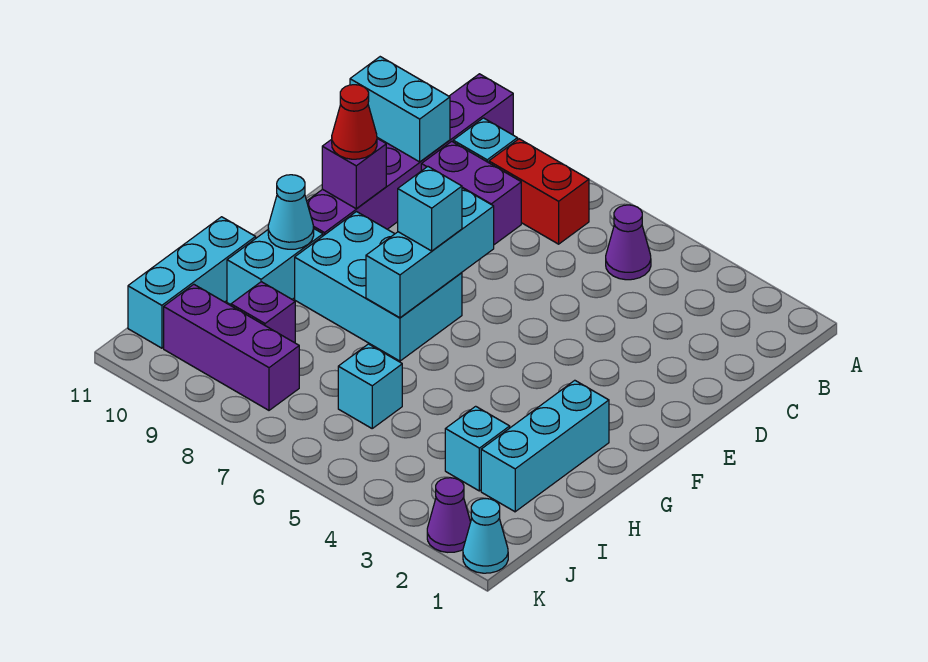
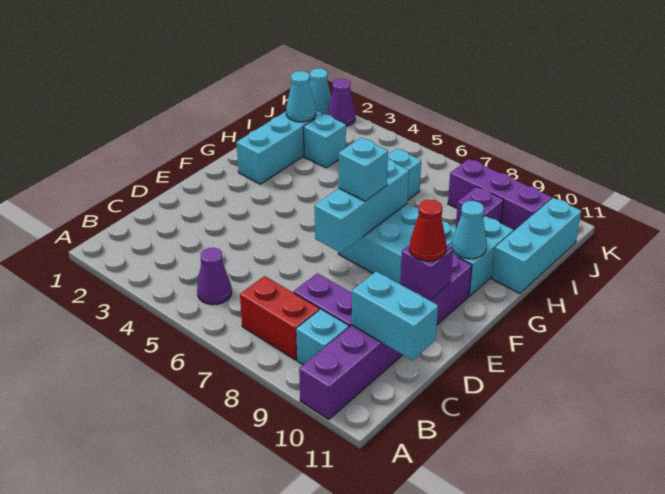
none -> cyan cone I2 level 2

